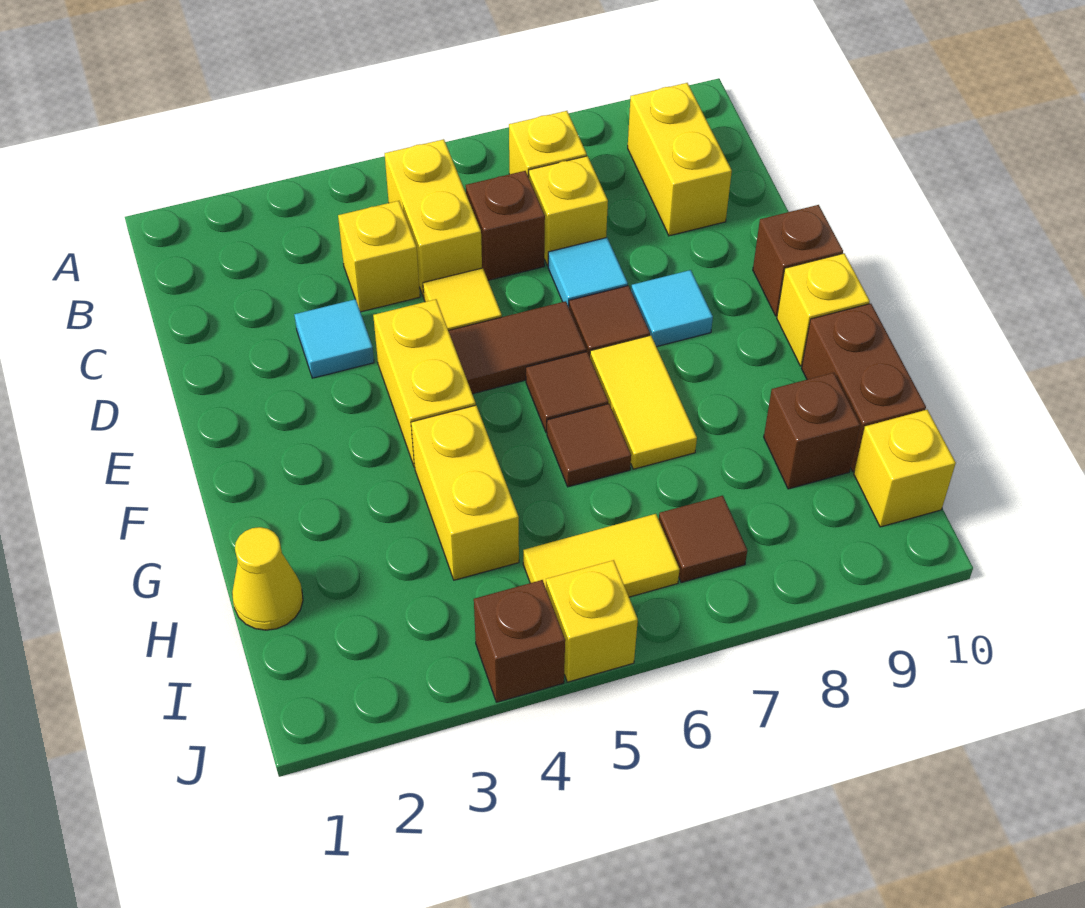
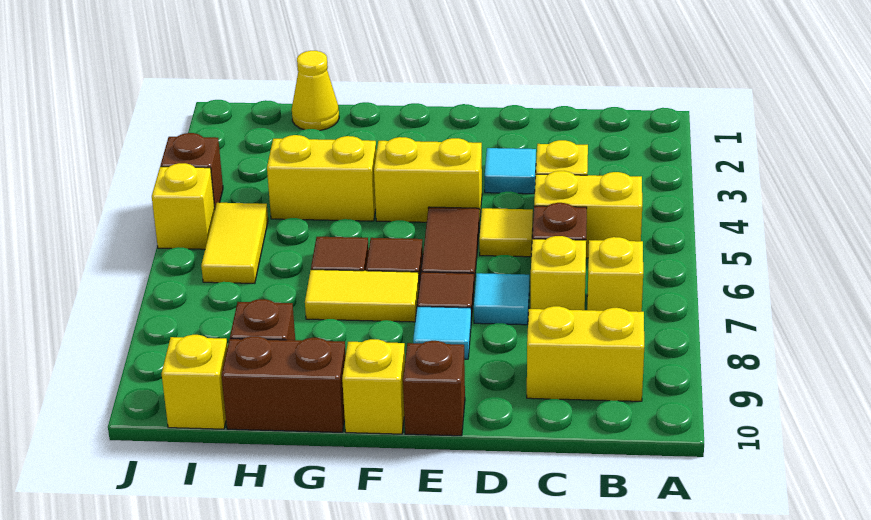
brown tile I7 level 1 -> none

